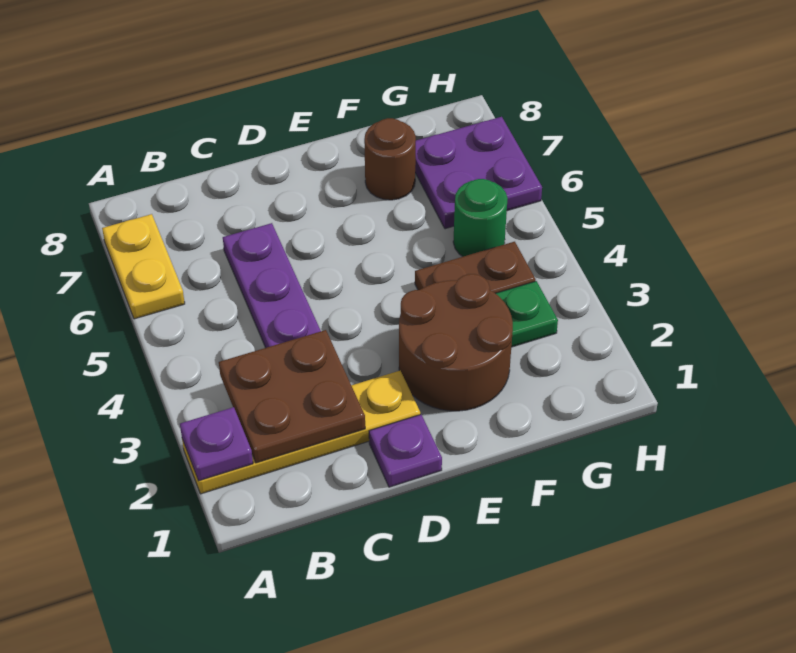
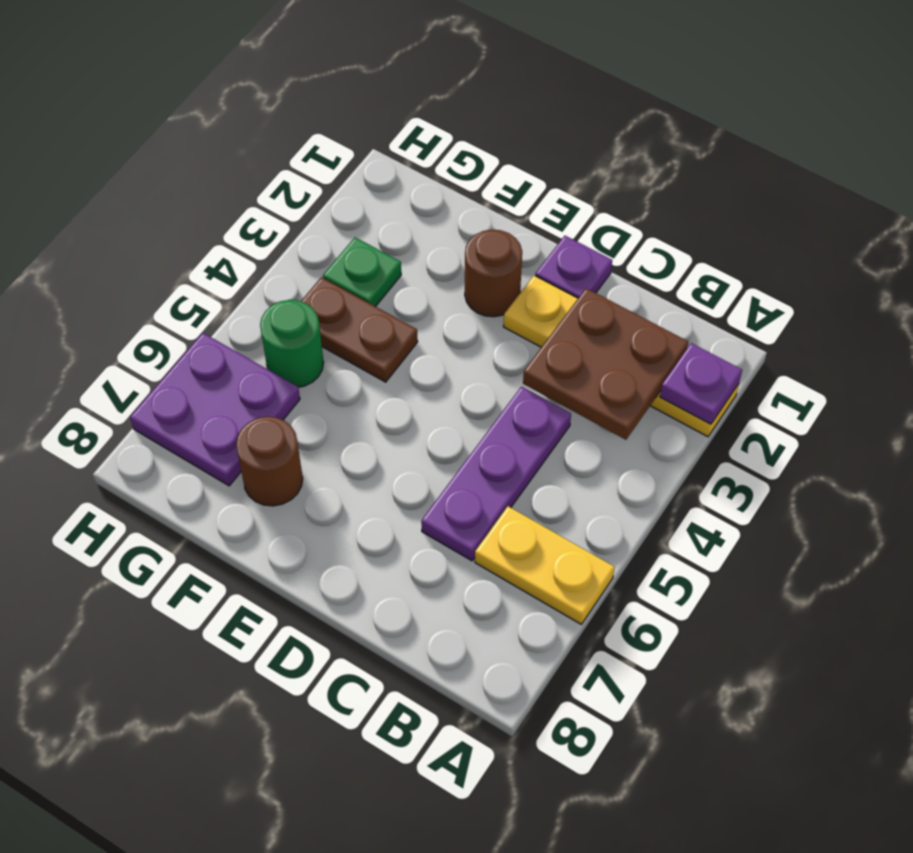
yellow plate A6:A7 level 1 -> yellow plate A6:B6 level 1
brown round brick E2:F3 level 1 -> brown round brick E2 level 1

